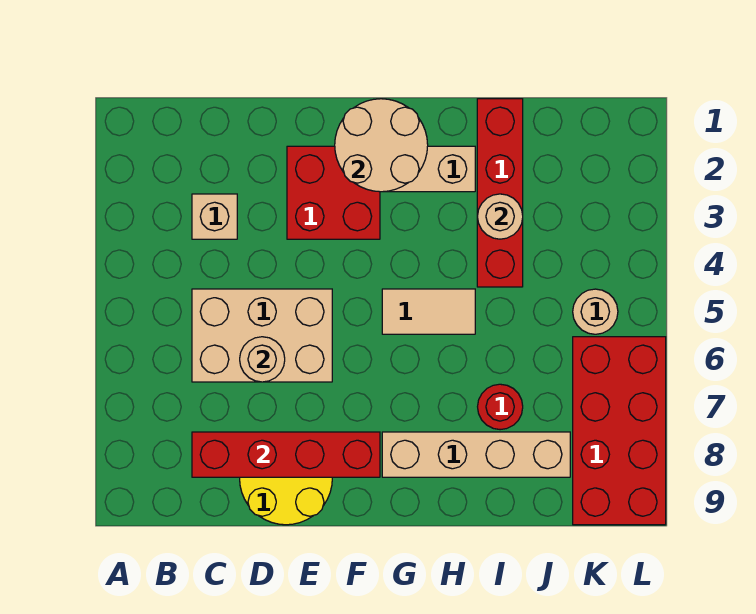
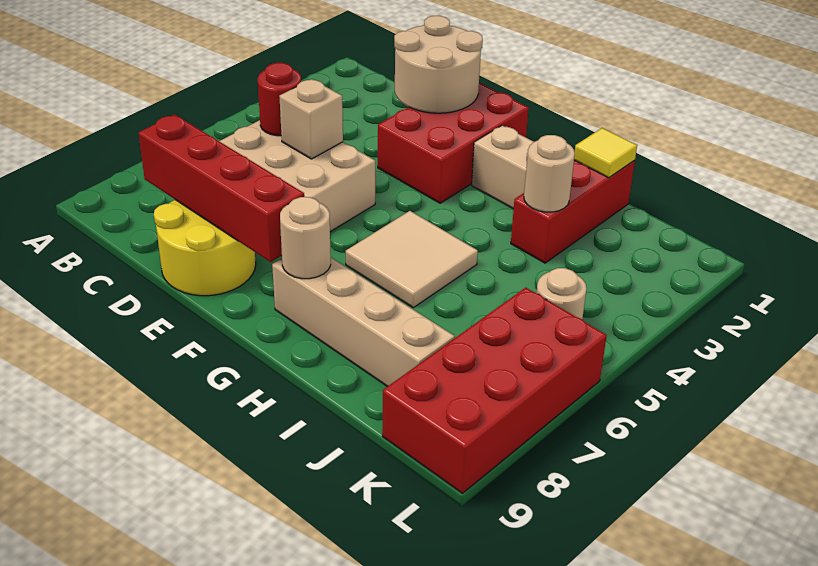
tan brick C3 level 1 -> tan brick D5 level 2
tan round brick D6 level 2 -> tan round brick G8 level 2
red brick E2:F3 level 1 -> red brick E1:F3 level 1
tan round brick F1:G2 level 2 -> tan round brick D1:E2 level 2
tan tile G5:H5 level 1 -> tan tile G5:H6 level 1
red brick I1:I4 level 1 -> red brick I1:I3 level 1
none -> yellow tile I1 level 2
red round brick I7 level 1 -> red round brick C5 level 2

